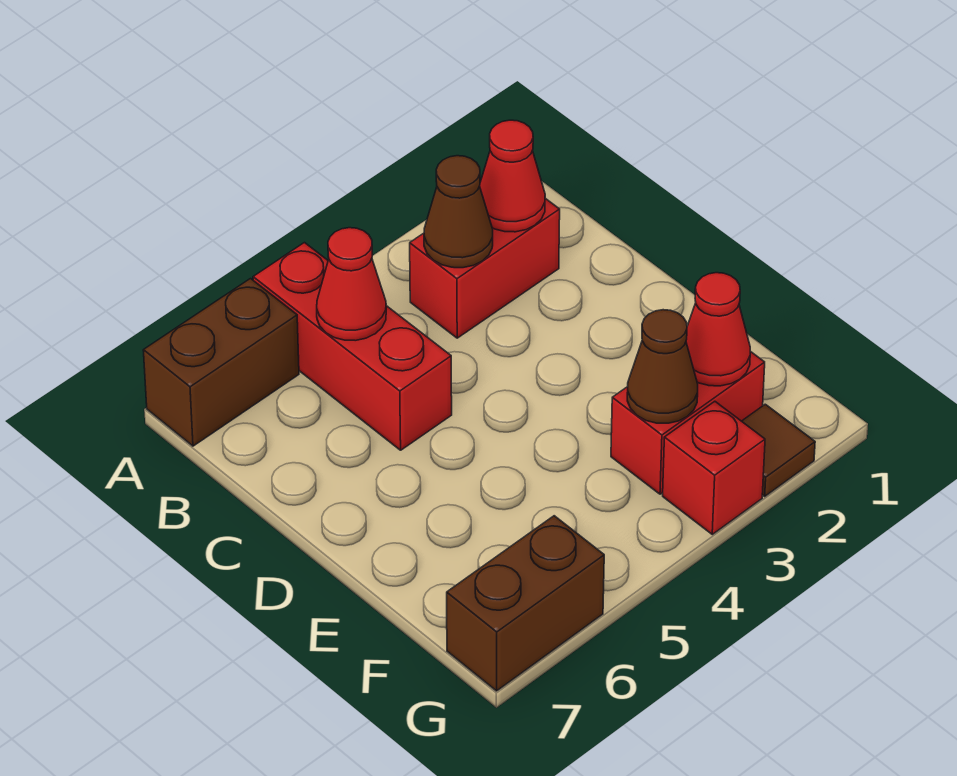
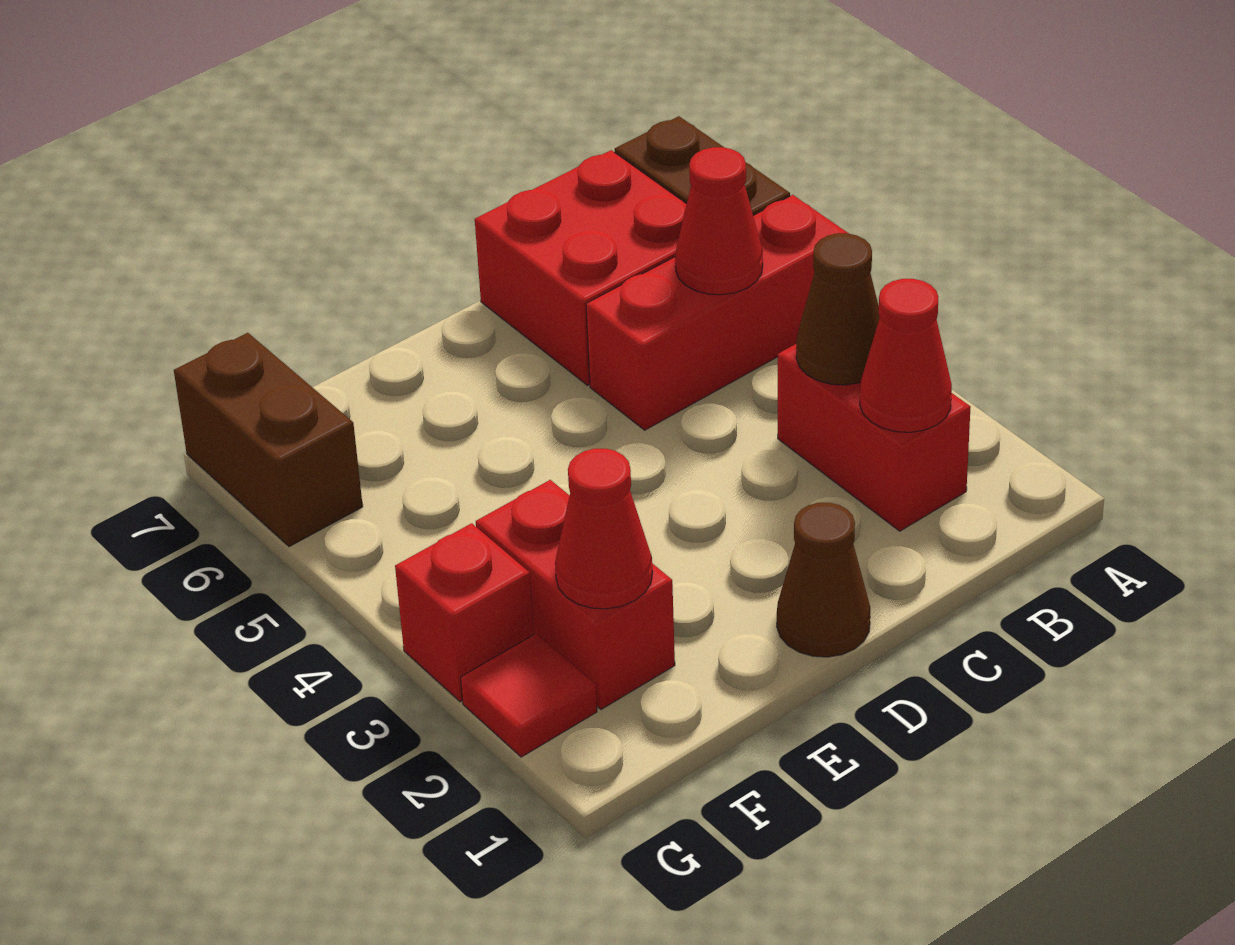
none -> red brick B6:C7 level 1
brown cone F3 level 2 -> brown cone D1 level 1
brown tile G2 level 1 -> red tile G2 level 1

